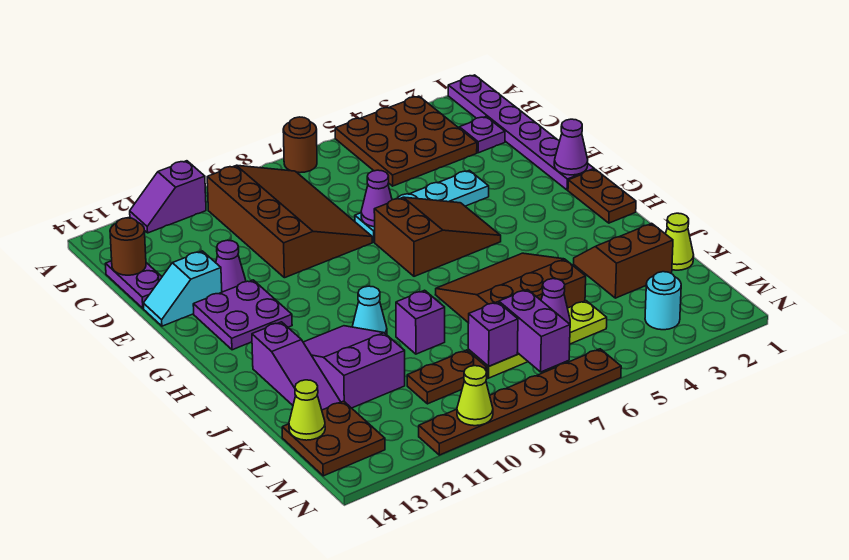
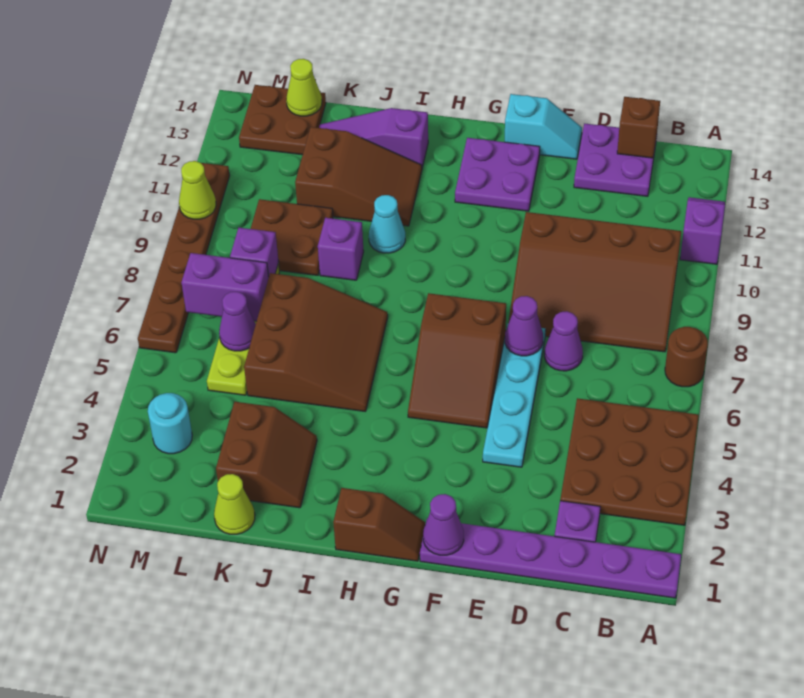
purple plate C14:D14 level 1 -> purple plate C13:D14 level 1
brown round brick C14 level 2 -> brown brick C14 level 2
purple cone E12 level 1 -> purple cone D7 level 1
cyan slope E13:E14 level 1 top 13 -> cyan slope E14:F14 level 1 top F
brown plate G1:H1 level 1 -> brown slope G1:H1 level 1 top H
purple slope I11:K12 level 1 top K -> brown slope I11:K12 level 1 top K
brown plate L9:L10 level 1 -> brown plate K9:L10 level 1

